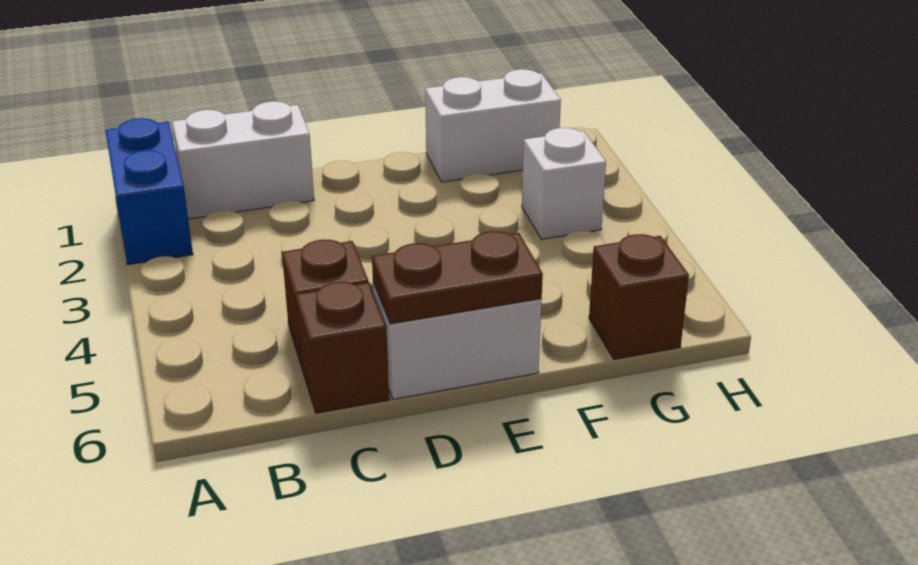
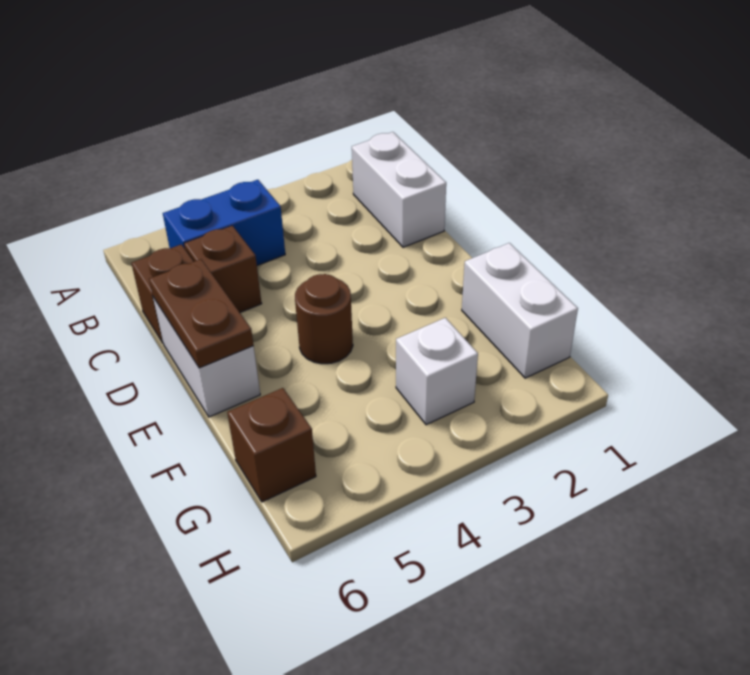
blue brick A1:A2 level 1 -> blue brick B4:B5 level 1
none -> brown round brick E4 level 1

